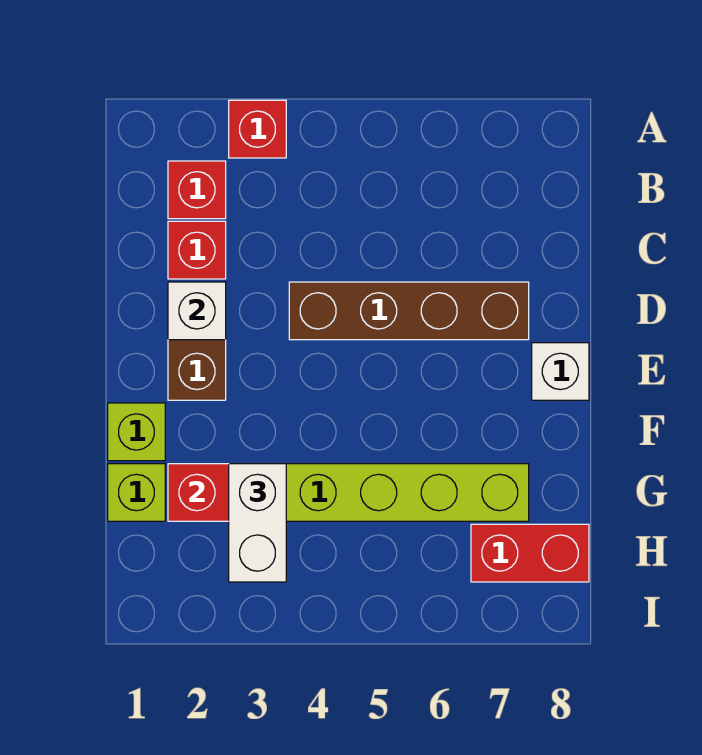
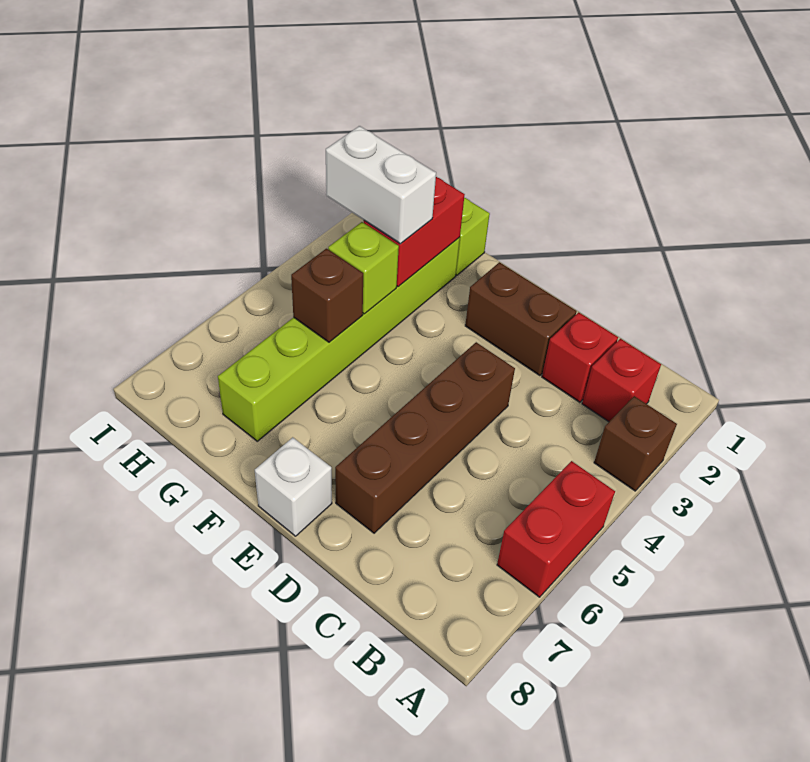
red brick A3 level 1 -> brown brick A3 level 1
white brick D2 level 2 -> none
lime brick F1 level 1 -> lime brick G4 level 2
none -> brown brick G5 level 2
red brick H7:H8 level 1 -> red brick A5:A6 level 1

